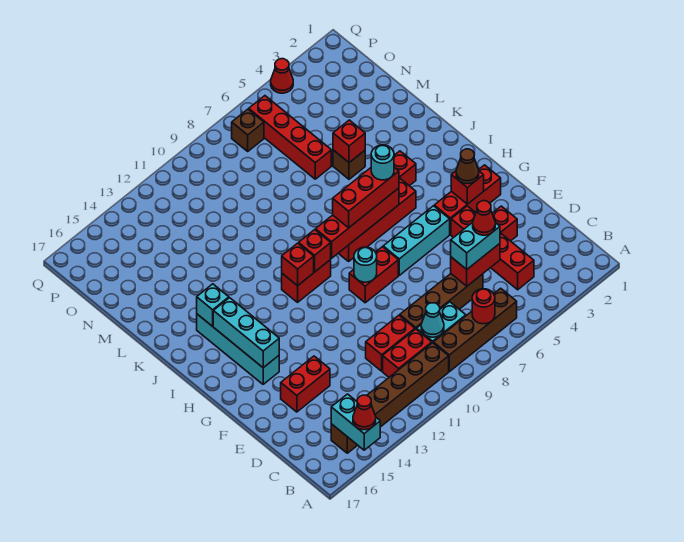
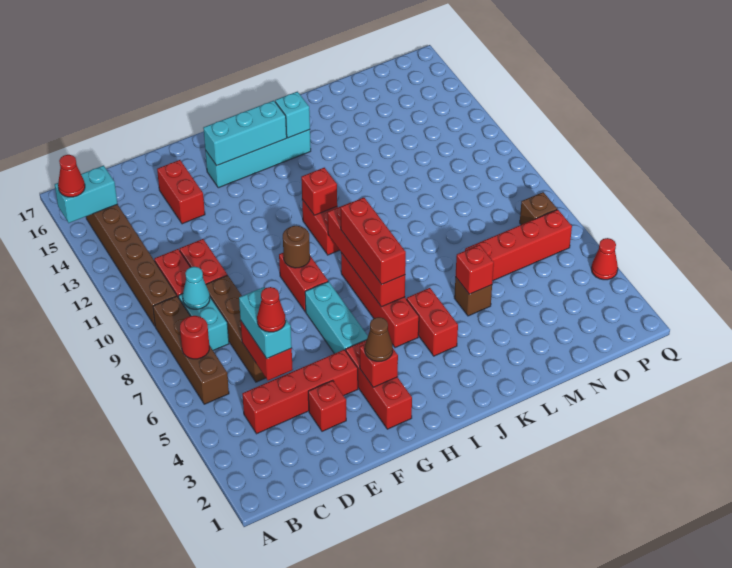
cyan round brick G9 level 2 -> brown round brick G9 level 2
cyan round brick I6 level 4 -> none
red brick I10 level 2 -> none

